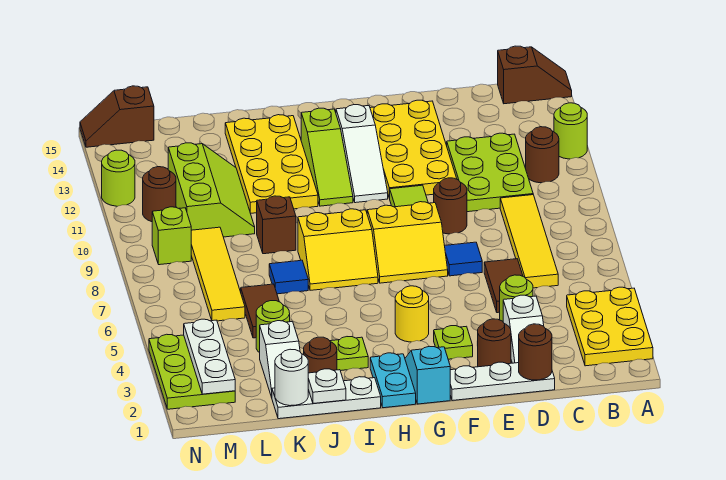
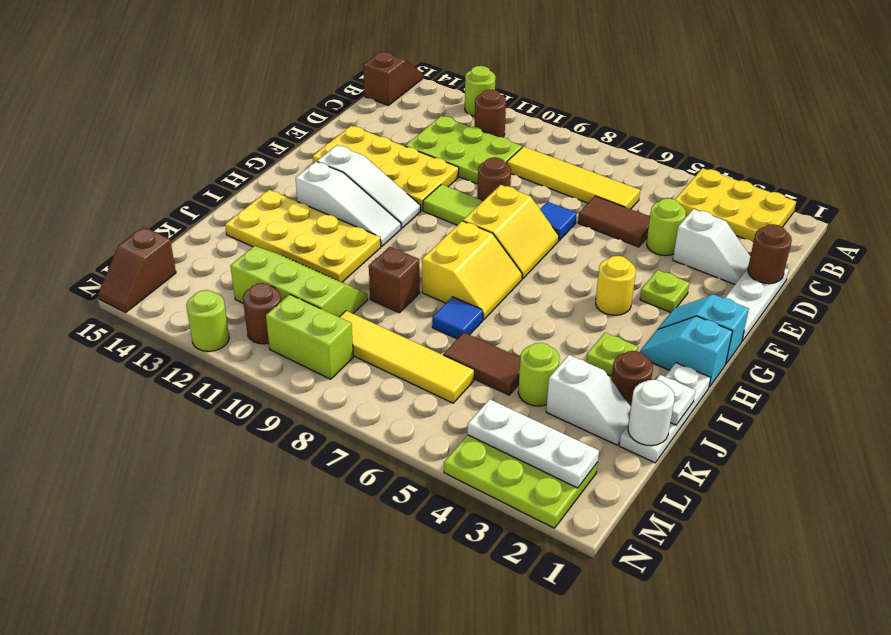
brown round brick E2 level 1 -> none
cyan plate H1:H2 level 1 -> cyan slope H1:H2 level 1 top 1
lime slope H11:H13 level 1 top 13 -> white slope H11:H13 level 1 top 13
lime brick M9 level 1 -> lime brick M9:M10 level 1

